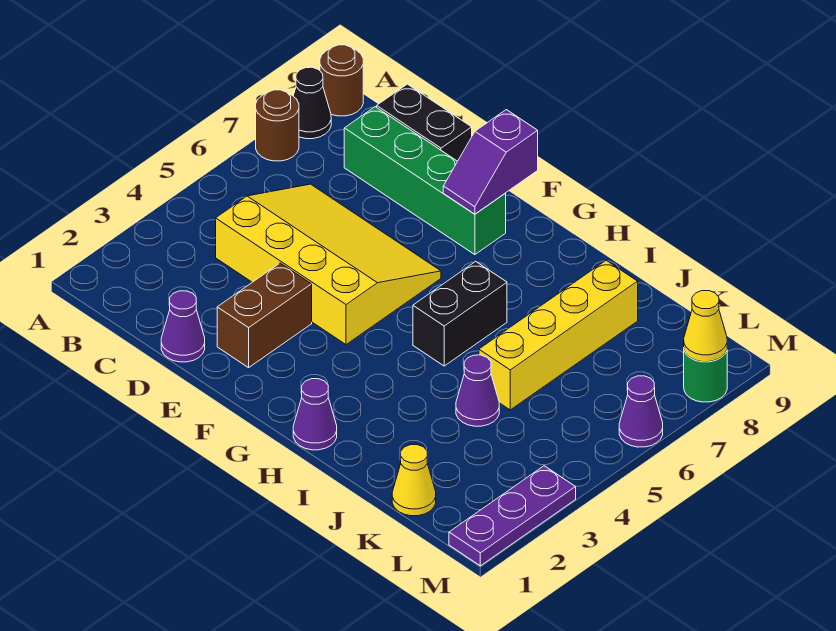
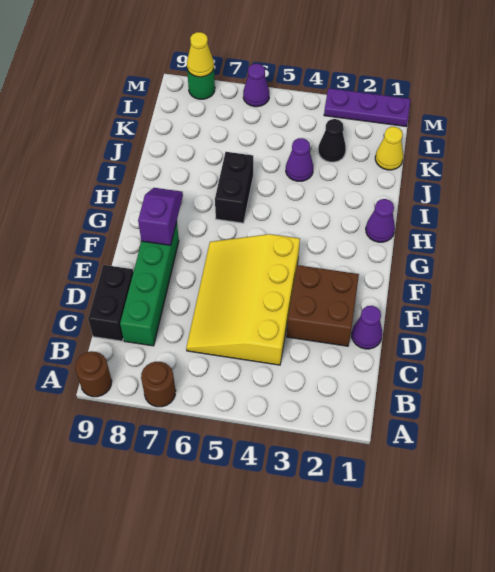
black cone A8 level 1 -> black cone K3 level 1
brown brick E2:E3 level 1 -> brown brick D2:E3 level 1
purple slope F8:F9 level 2 top 9 -> purple slope F8:G8 level 2 top F
black brick H5:H6 level 1 -> black brick H6:I6 level 1
yellow brick J5:J8 level 1 -> none

